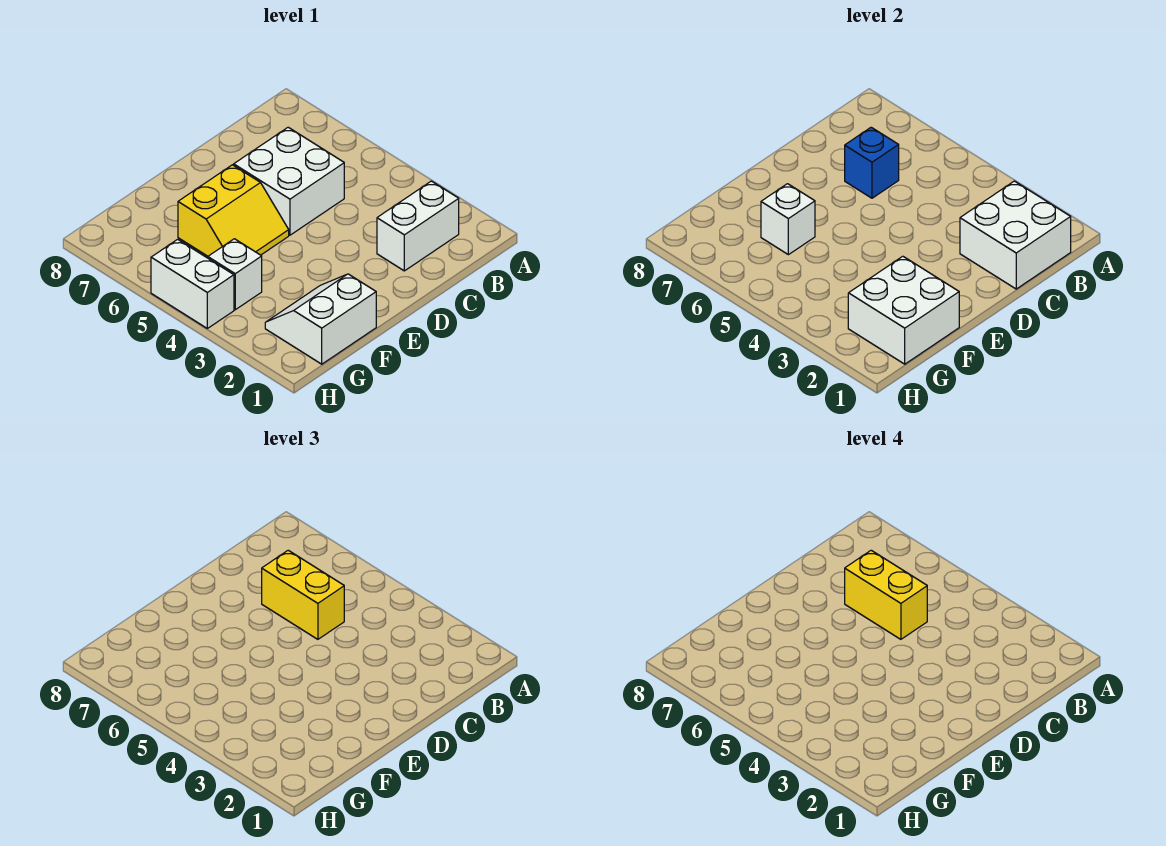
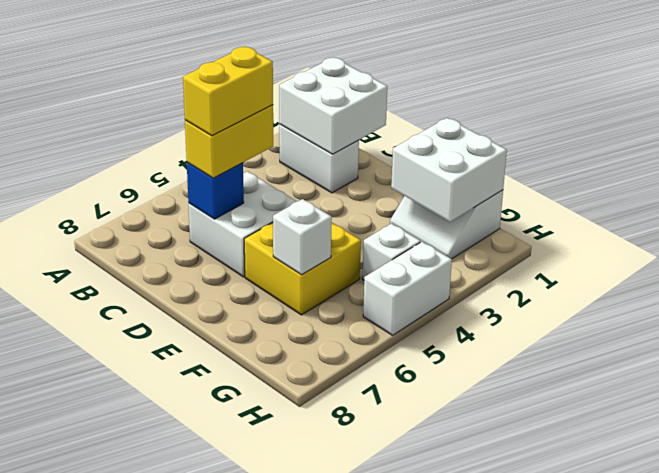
yellow slope E5:F6 level 1 top 6 -> yellow brick E5:F6 level 1

